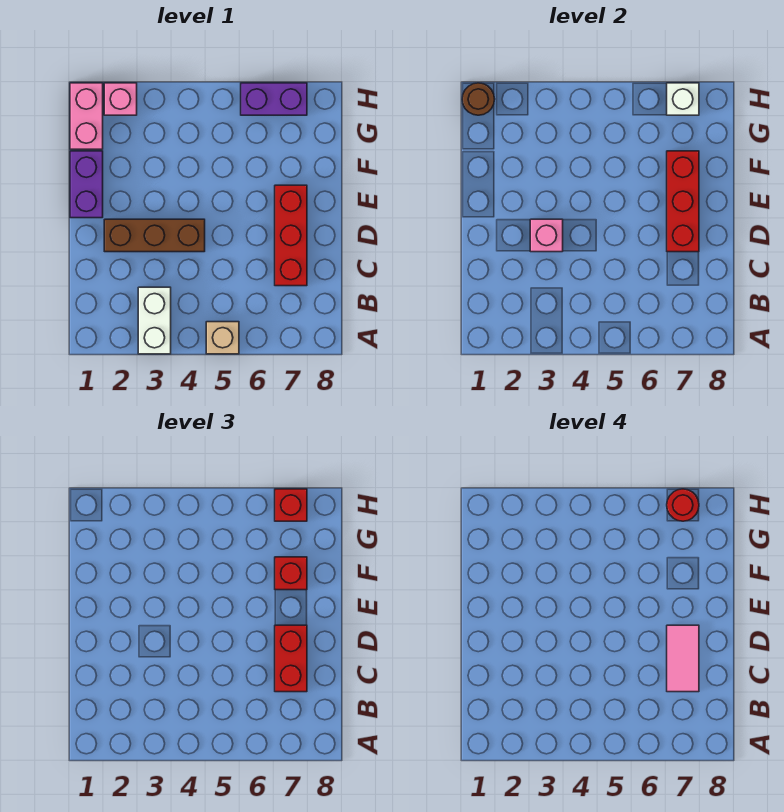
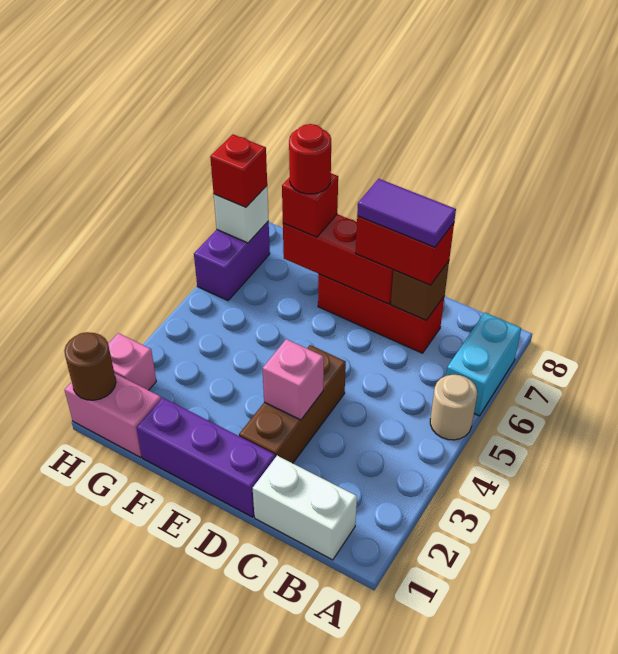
white brick A3:B3 level 1 -> white brick B1:C1 level 1
tan brick A5 level 1 -> tan round brick A5 level 1
none -> cyan brick A6:A7 level 1
none -> brown brick C7 level 2
pink tile C7:D7 level 4 -> purple tile C7:D7 level 4
purple brick E1:F1 level 1 -> purple brick D1:F1 level 1
red round brick H7 level 4 -> red round brick F7 level 4

